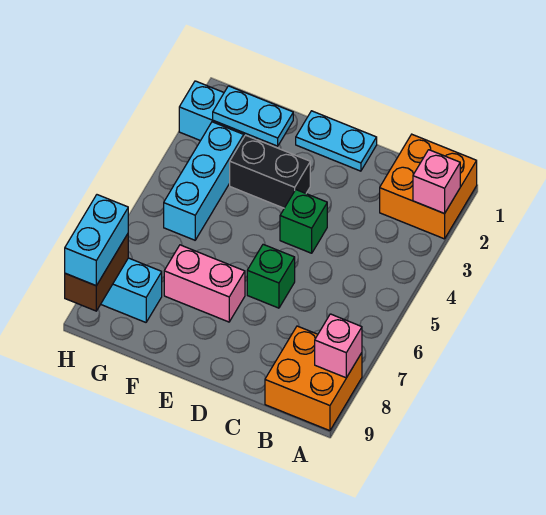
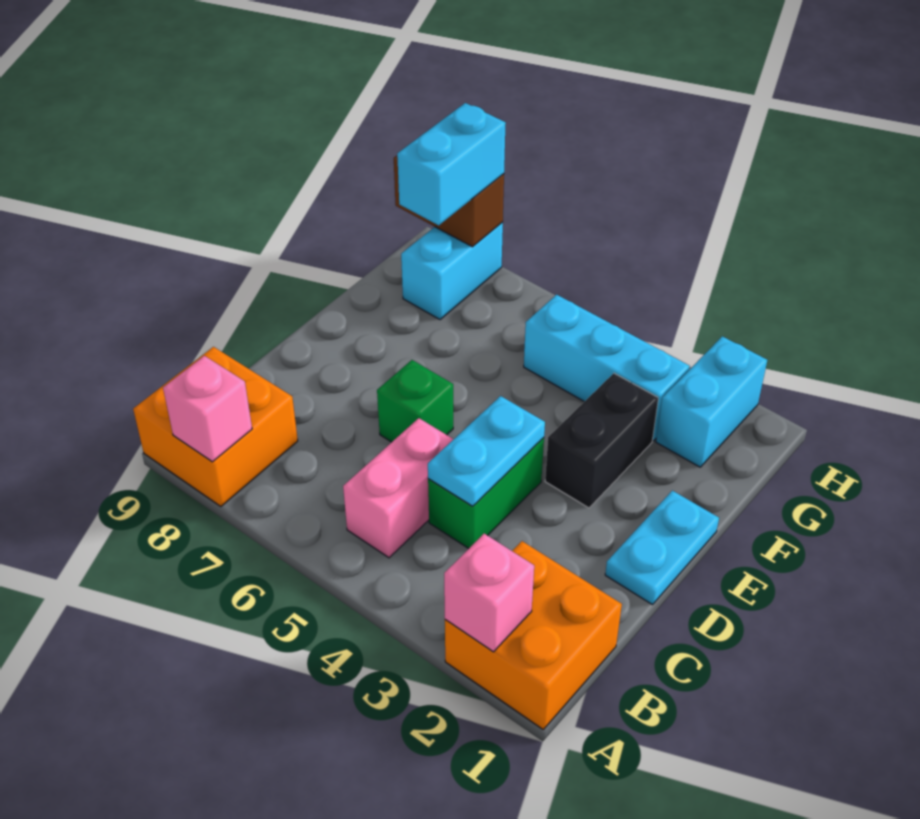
green brick D4 level 1 -> green brick C4:D4 level 1
pink brick E7:F7 level 1 -> pink brick B5:C5 level 1
cyan plate F2:G2 level 2 -> cyan plate C4:D4 level 2
cyan brick H8:H9 level 3 -> cyan brick G8:H8 level 3

